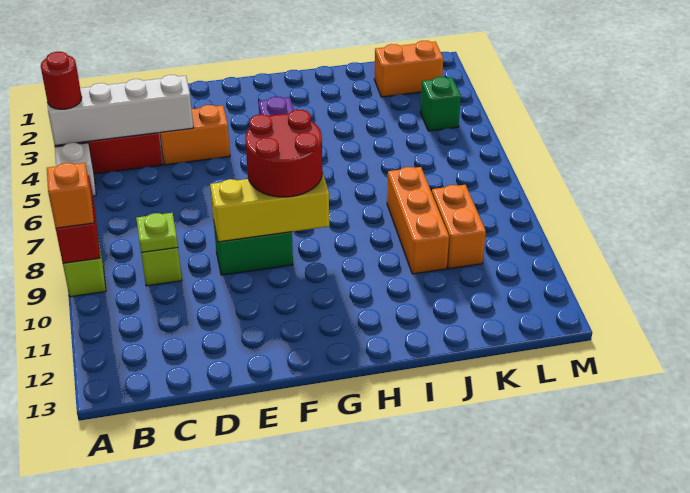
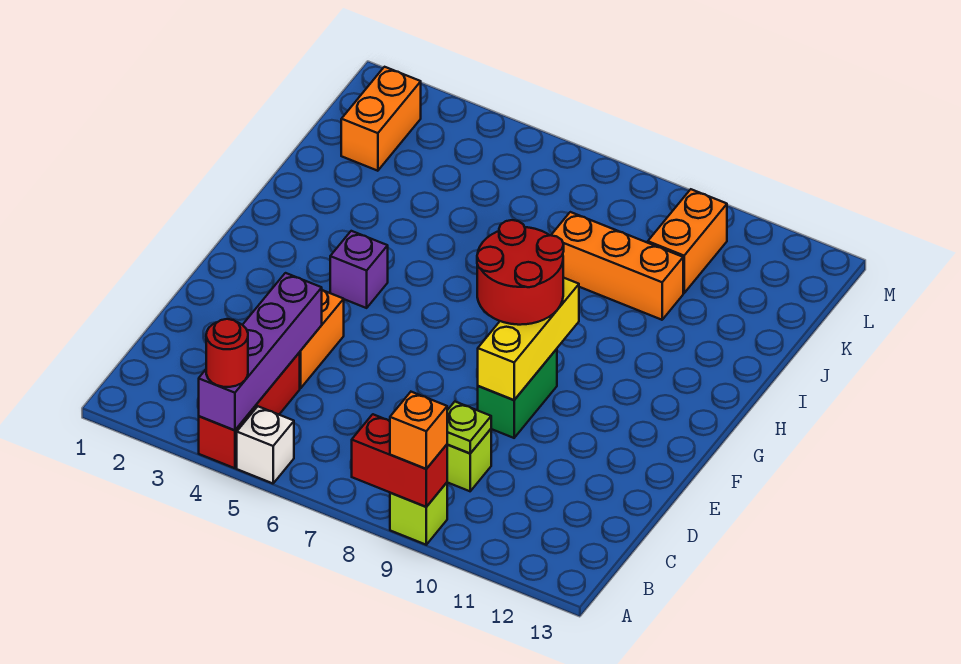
white brick A4:D4 level 2 -> purple brick A4:D4 level 2
orange brick K9:K10 level 1 -> orange brick K10:L10 level 1
green brick L4 level 1 -> none

